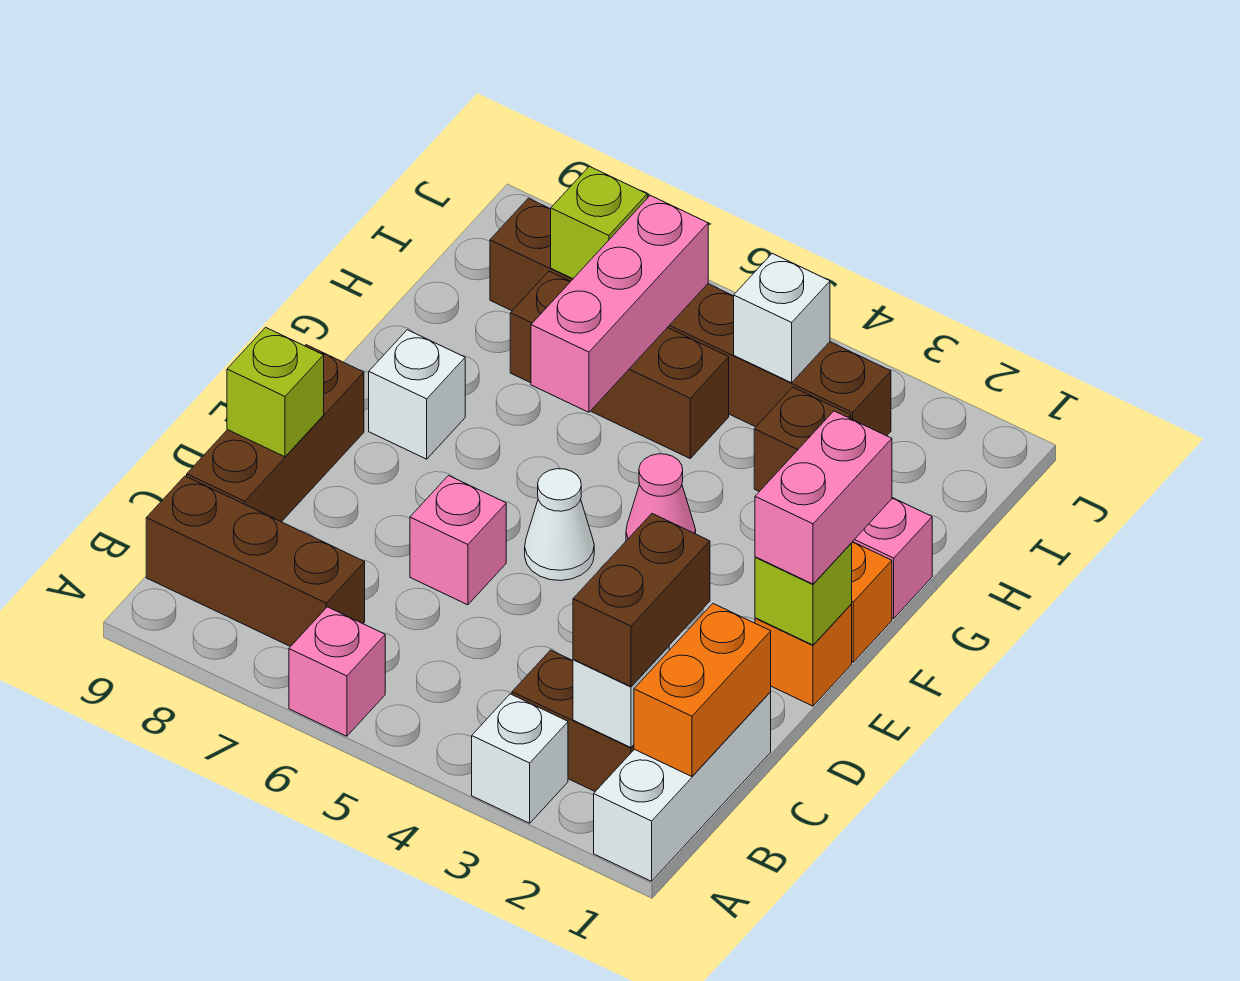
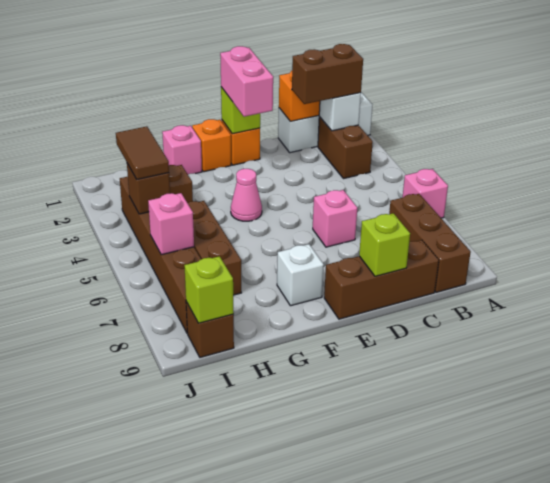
white brick A3 level 1 -> none
pink brick E1:F1 level 3 -> pink brick E1:E2 level 3
white cone E5 level 1 -> none
pink brick G6:I6 level 2 -> pink brick I6 level 2
none -> brown tile I3:I4 level 3
white brick I4 level 2 -> brown brick I4 level 2
lime brick I7 level 2 -> lime brick I9 level 2
none -> brown brick I9 level 1

